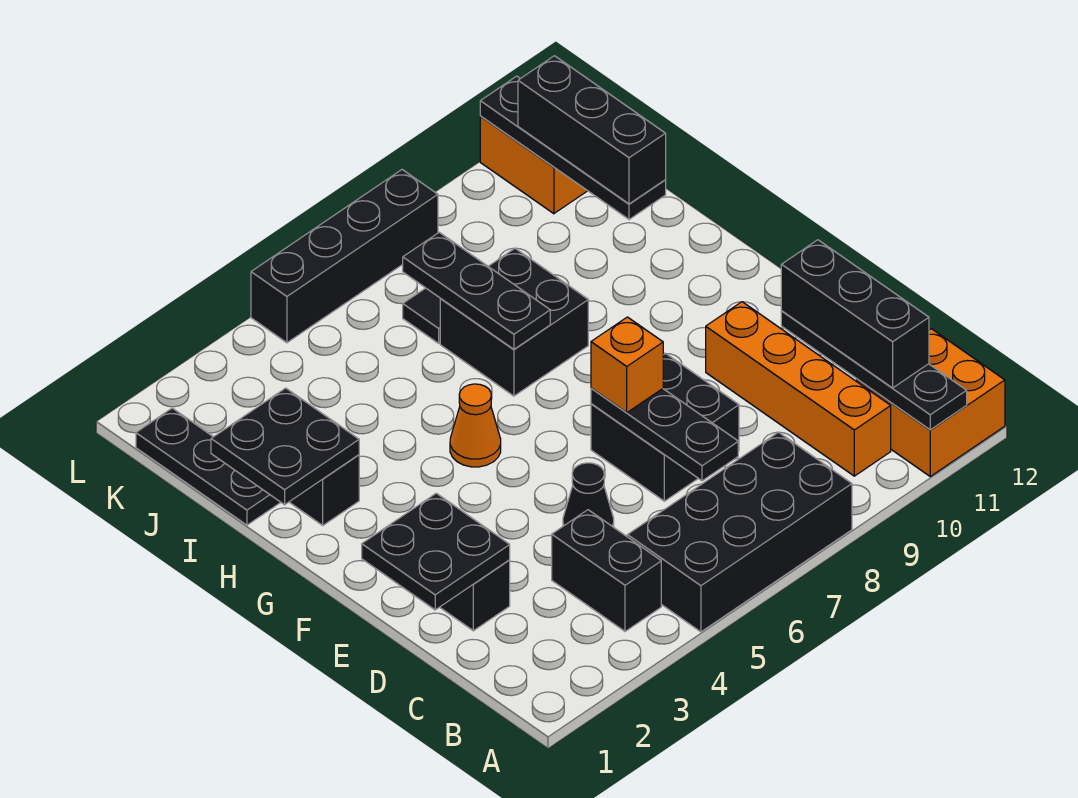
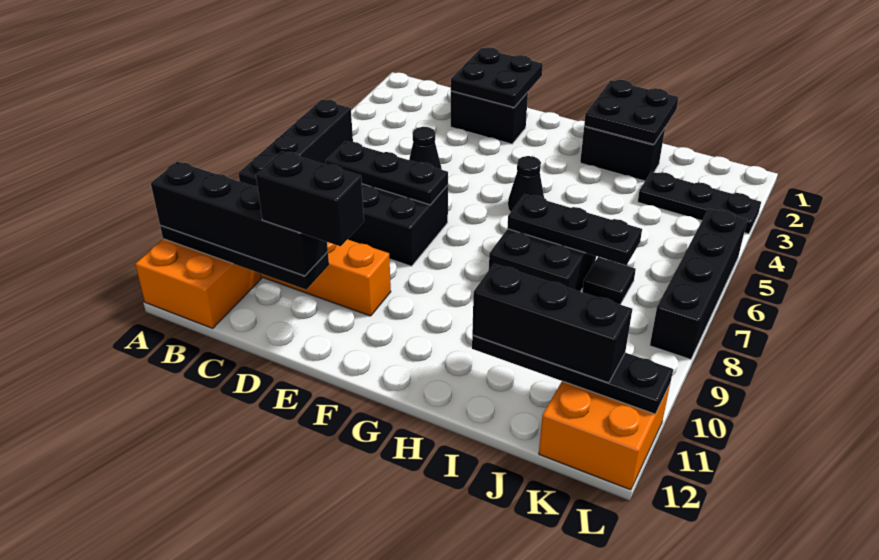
black brick A5:B8 level 1 -> black brick A5:A8 level 1
black brick B4:C4 level 1 -> black brick D11:E11 level 4
black brick B11:D11 level 3 -> black brick A11:D11 level 3
orange brick E7 level 3 -> none
orange cone G5 level 1 -> black cone G5 level 1
black plate I1:K1 level 1 -> black plate J3:L3 level 1

